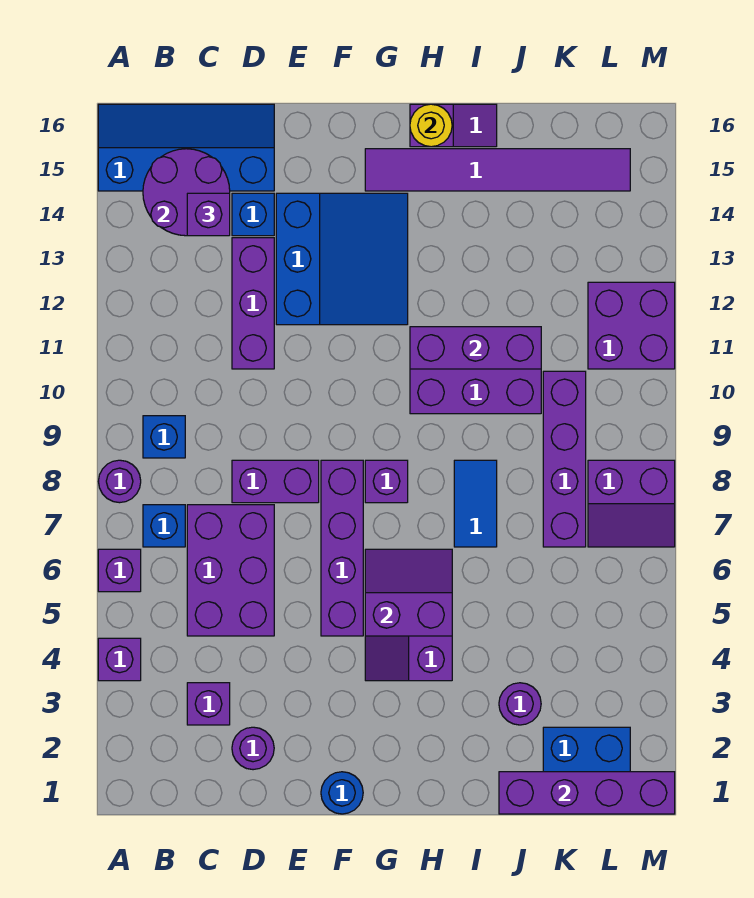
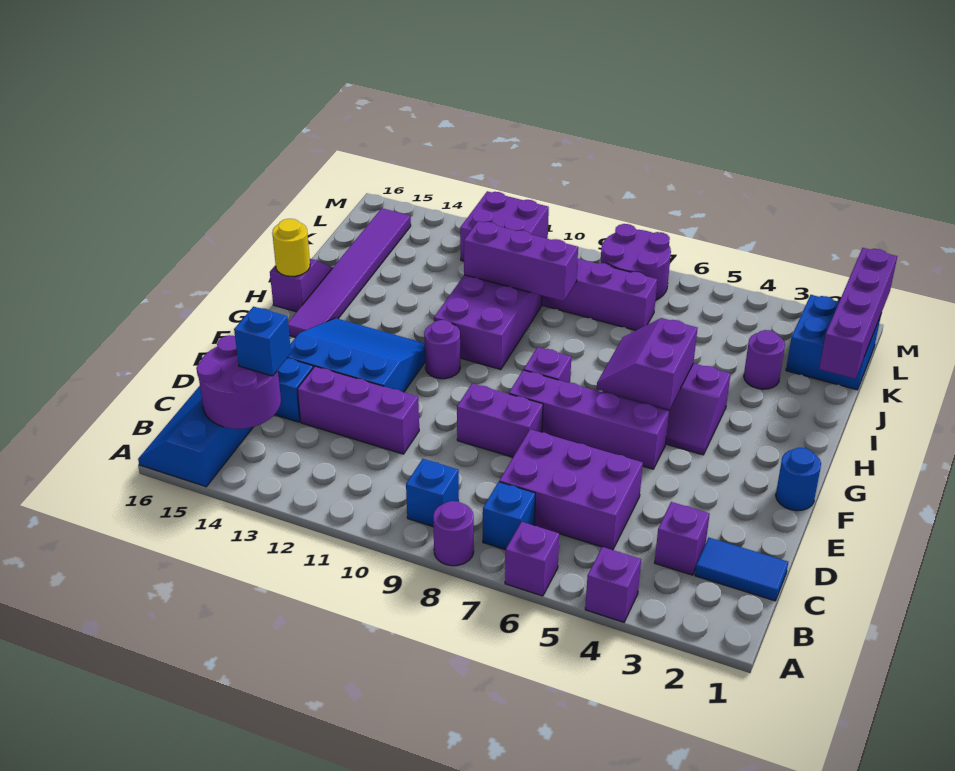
purple brick C14 level 3 -> blue brick C14 level 3
purple round brick D2 level 1 -> purple round brick G11 level 1
purple brick D8:E8 level 1 -> purple brick E8:E9 level 1
purple brick H11:J11 level 2 -> purple brick J9:J11 level 2
blue tile I7:I8 level 1 -> blue tile C1:C2 level 1
purple slope L7:M8 level 1 top 8 -> purple round brick L7:M8 level 1

